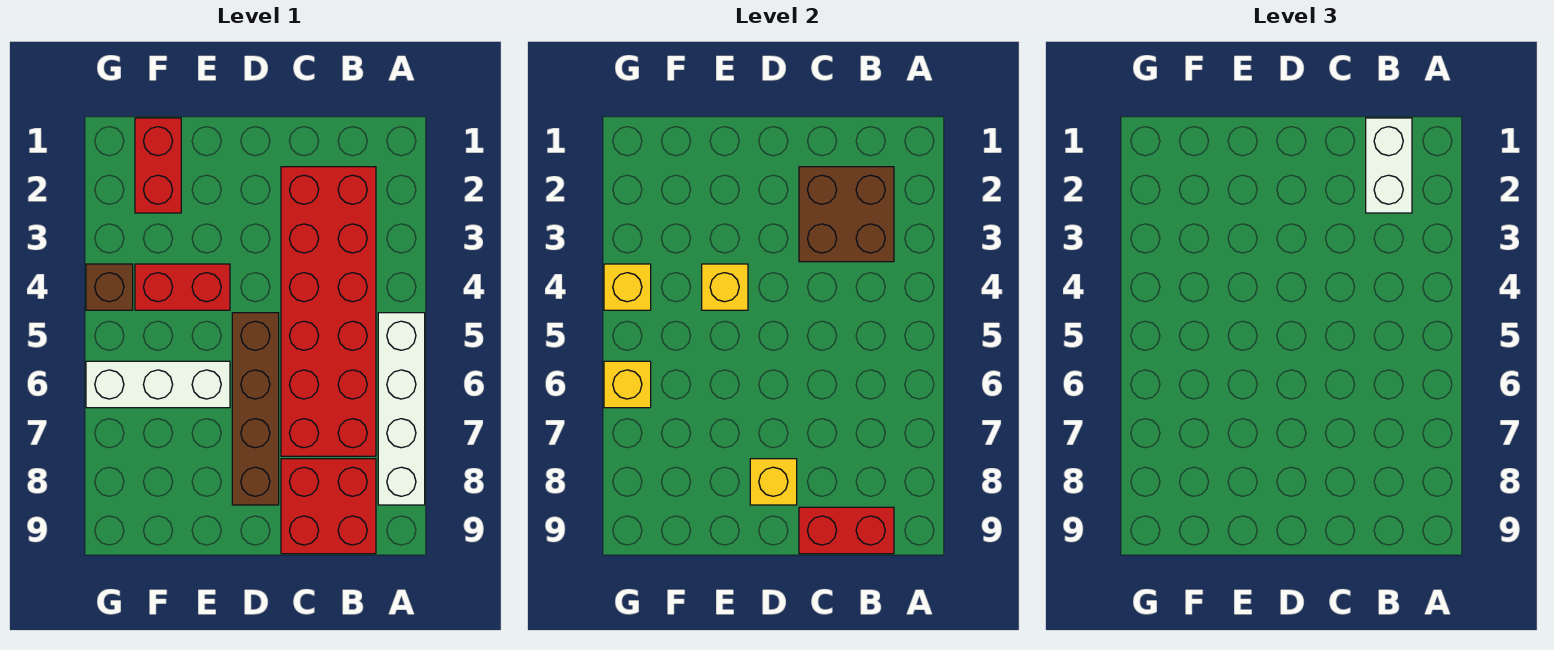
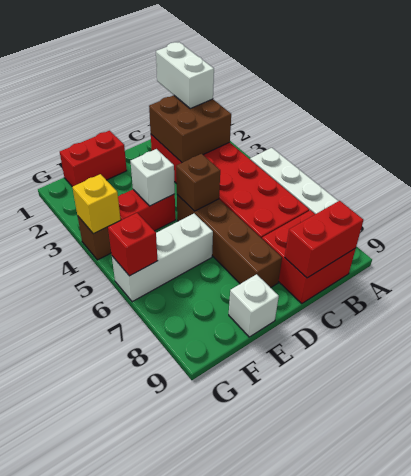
none -> brown brick D5 level 2
yellow brick D8 level 2 -> none
yellow brick E4 level 2 -> white brick E4 level 2
none -> white brick E9 level 1
red brick F1:F2 level 1 -> red brick E1:F1 level 1
yellow brick G6 level 2 -> red brick G6 level 2

